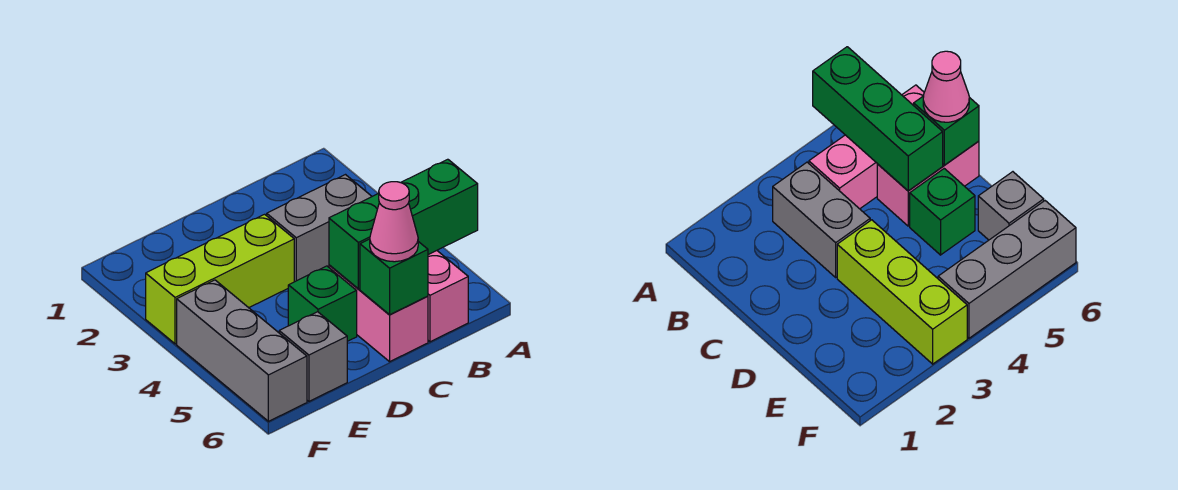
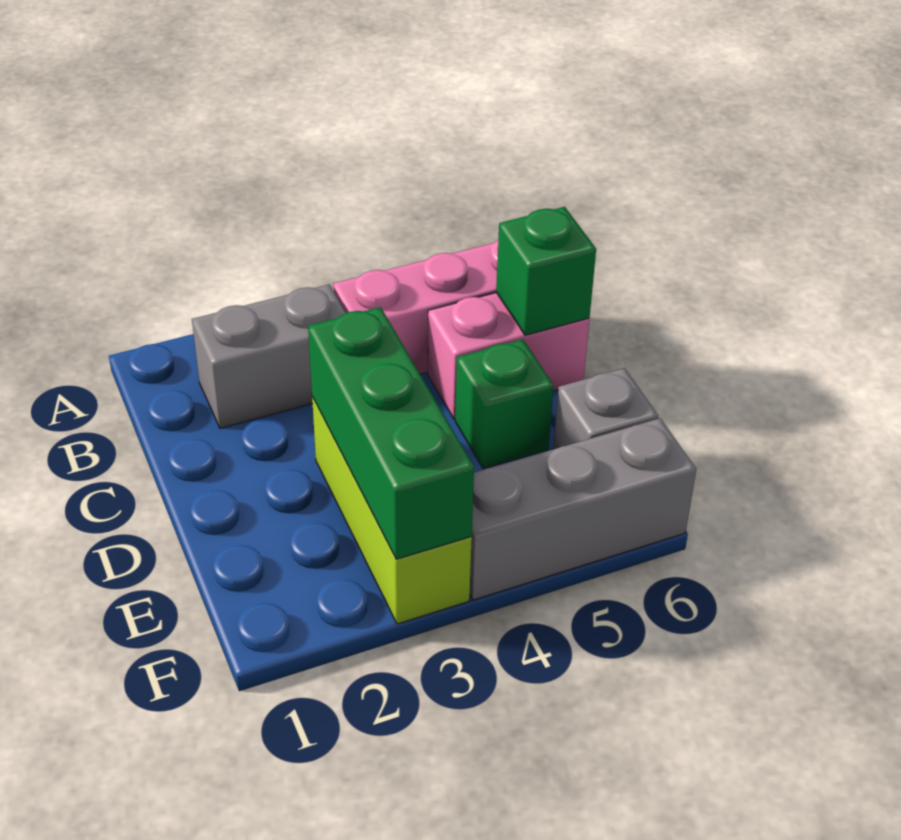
green brick A5:C5 level 2 -> green brick D3:F3 level 2
grey brick B3:C3 level 1 -> grey brick B2:B3 level 1
pink cone C6 level 3 -> none

